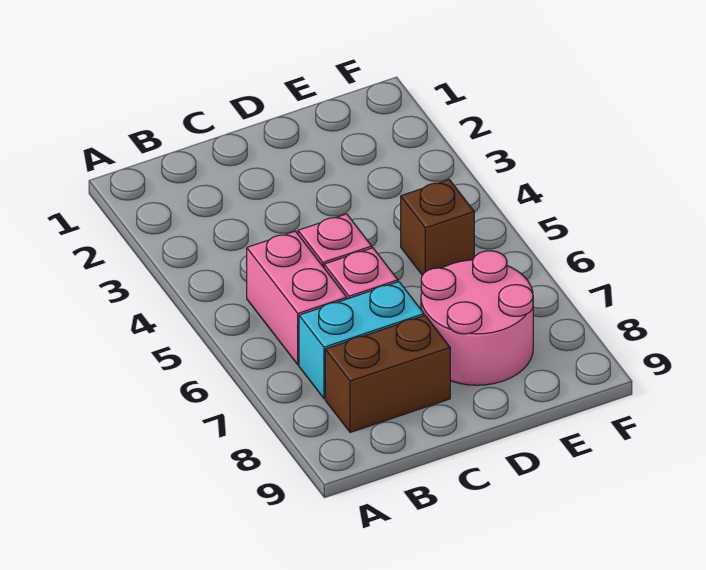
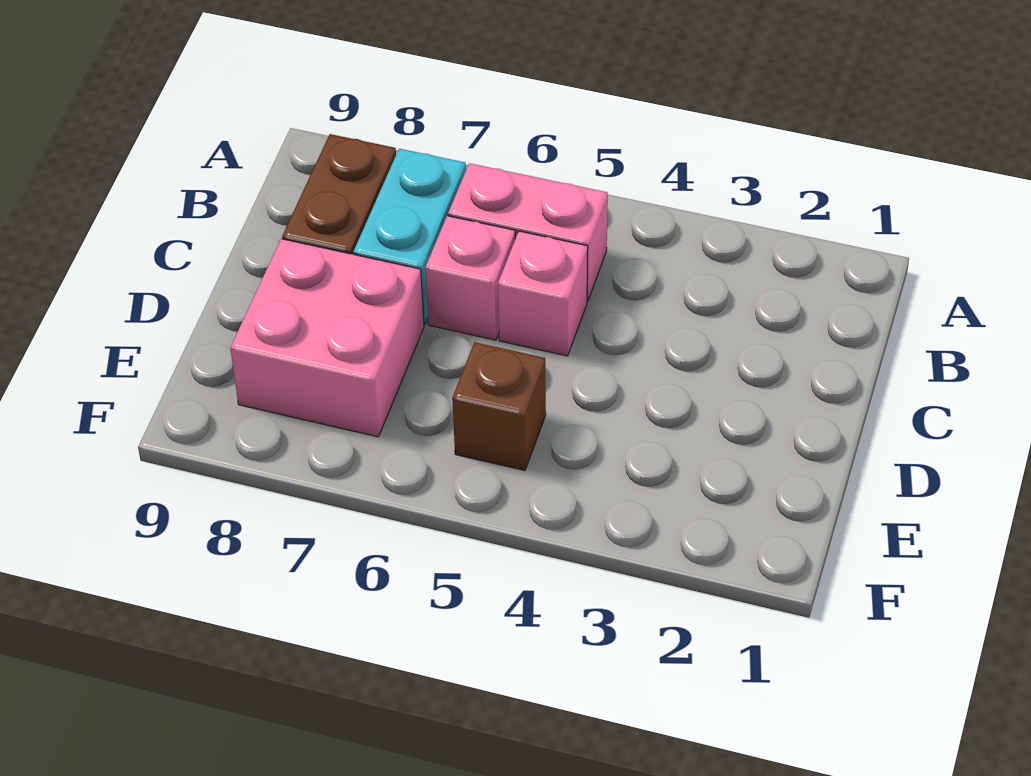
pink round brick D7:E8 level 1 -> pink brick D7:E8 level 1

